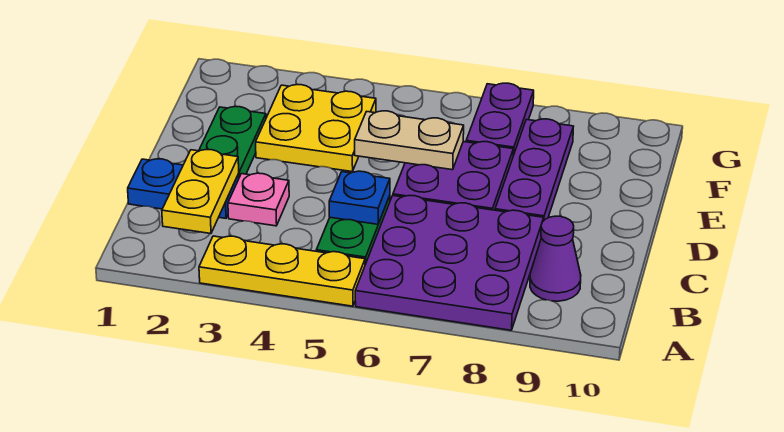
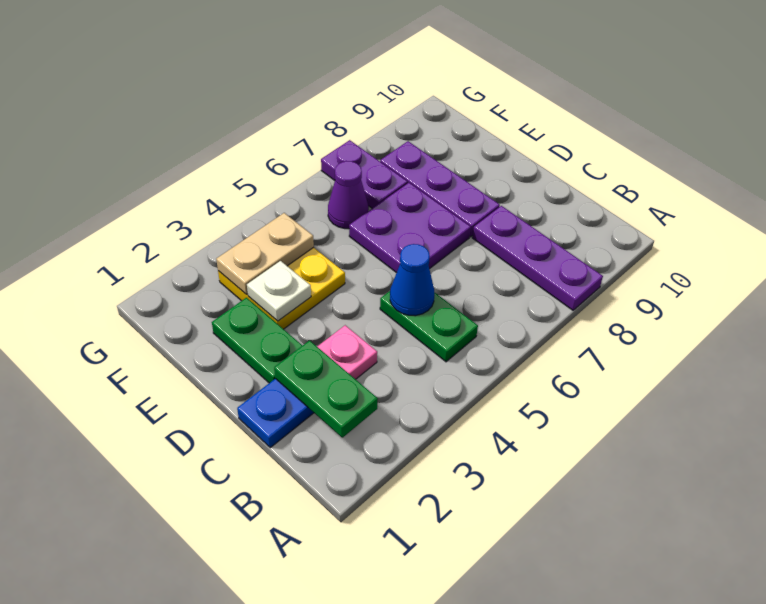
yellow plate A3:A5 level 1 -> none
purple plate A6:C8 level 1 -> purple plate A8:C8 level 1
yellow plate B2:C2 level 2 -> green plate B2:C2 level 2
purple cone B9 level 1 -> purple cone F6 level 1
blue plate C5 level 2 -> blue cone C5 level 2
none -> white plate E3 level 2
tan plate E5:E6 level 2 -> tan plate F3:F4 level 2

